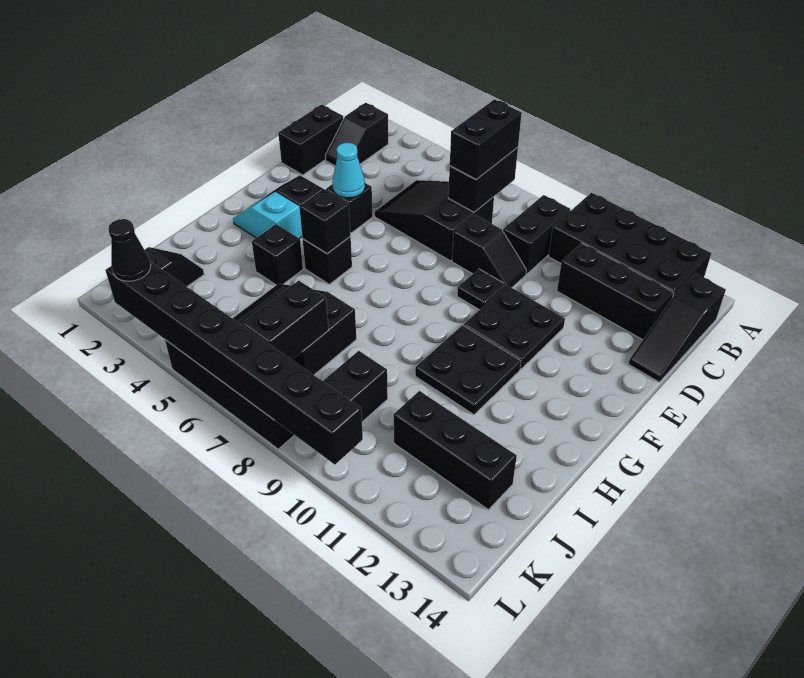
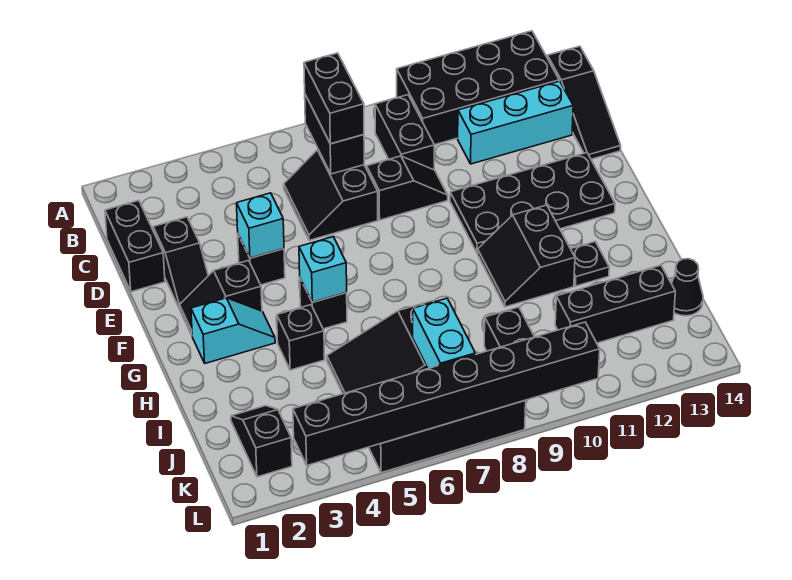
black slope B2:C2 level 1 top B -> black slope D2:E2 level 1 top D
black slope C5:D7 level 1 top 7 -> black slope C6:D7 level 1 top 7
black brick C11:C13 level 1 -> cyan brick C11:C13 level 1
cyan cone E4 level 2 -> cyan brick E4 level 2
black plate E9 level 1 -> black plate H12 level 1
black plate E10:F11 level 1 -> black plate E10:F13 level 1
cyan slope G2:G3 level 1 top 3 -> cyan slope G2:G3 level 1 top 2
black brick G5 level 2 -> cyan brick G5 level 2
black plate G10:H11 level 1 -> black slope G10:H11 level 1 top 11
black brick J7:K7 level 2 -> cyan brick J7:K7 level 2
black cone L3 level 3 -> black cone J14 level 1

